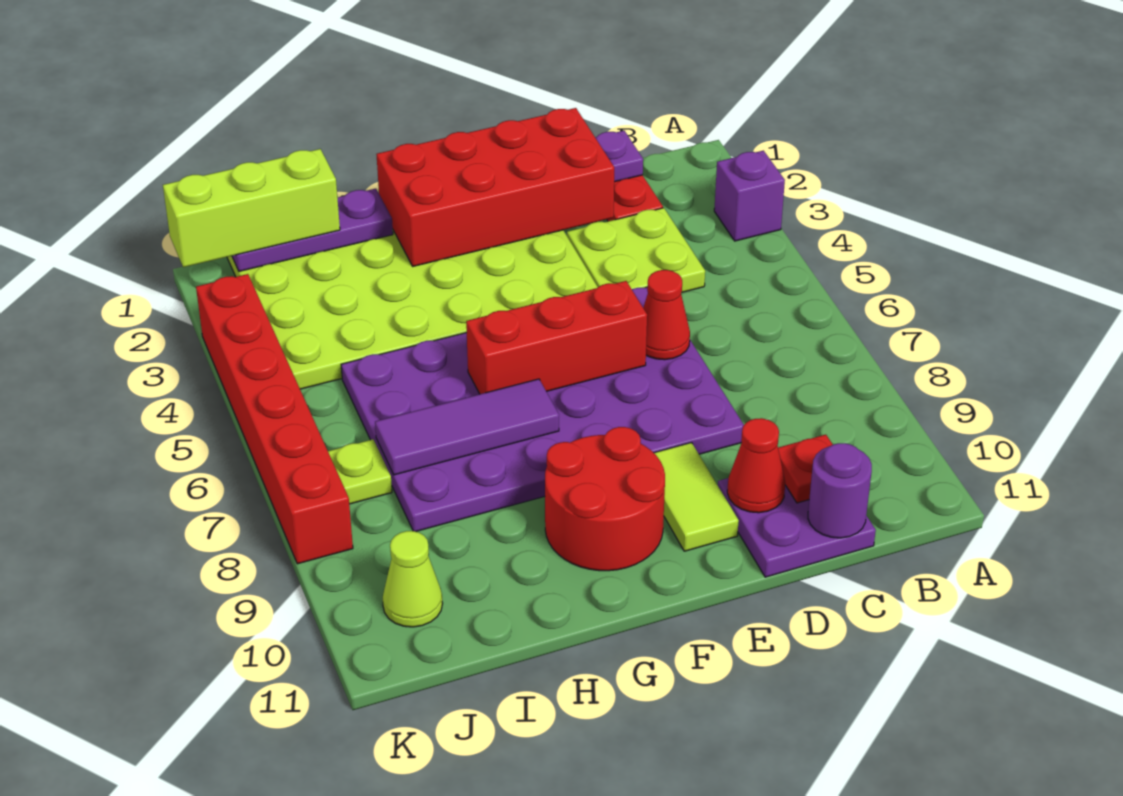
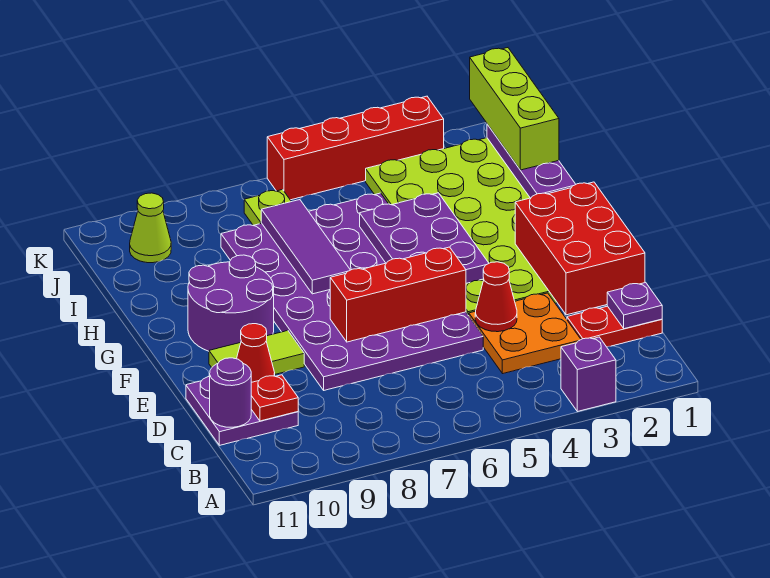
lime plate C3:D4 level 1 -> orange plate C3:D4 level 1
red brick D1:G2 level 2 -> red brick D1:F2 level 2
red cone D6 level 2 -> red cone D4 level 2
red brick E6:G6 level 2 -> red brick E5:E7 level 2
none -> purple plate F4:H5 level 2
red round brick F9:G10 level 1 -> purple round brick F9:G10 level 1
red brick K3:K8 level 1 -> red brick K3:K6 level 1

